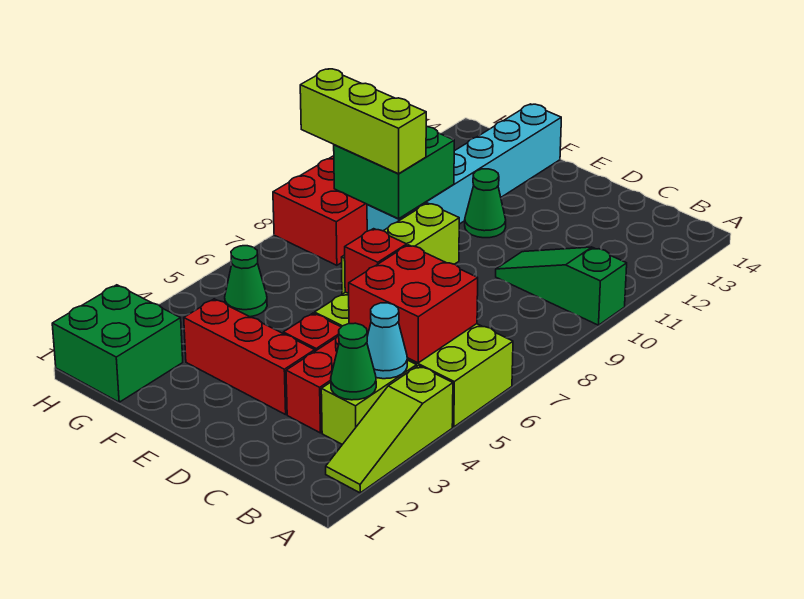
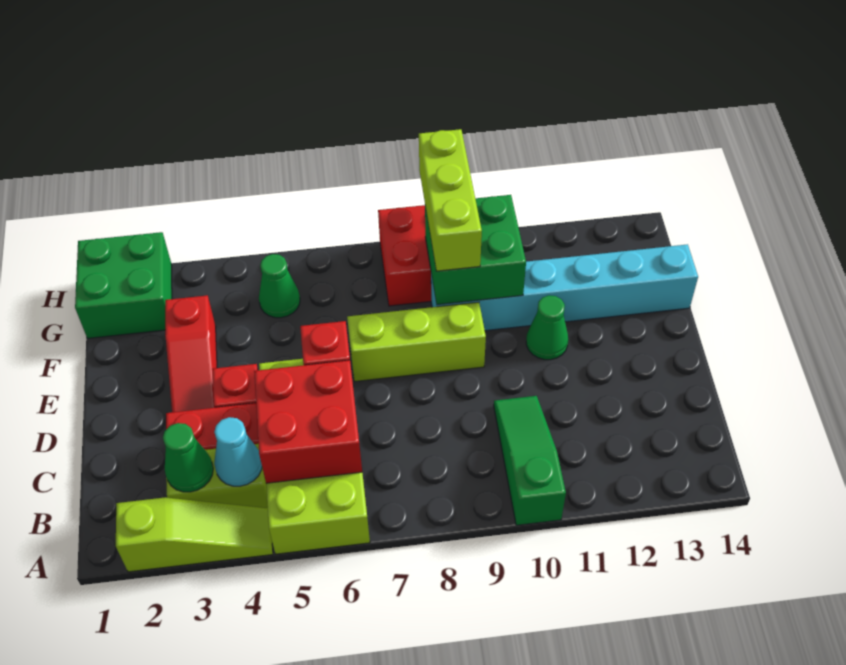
lime slope A2:A4 level 1 top 4 -> lime slope A2:A4 level 1 top 2
red brick D3:F3 level 1 -> red slope D3:F3 level 1 top F

